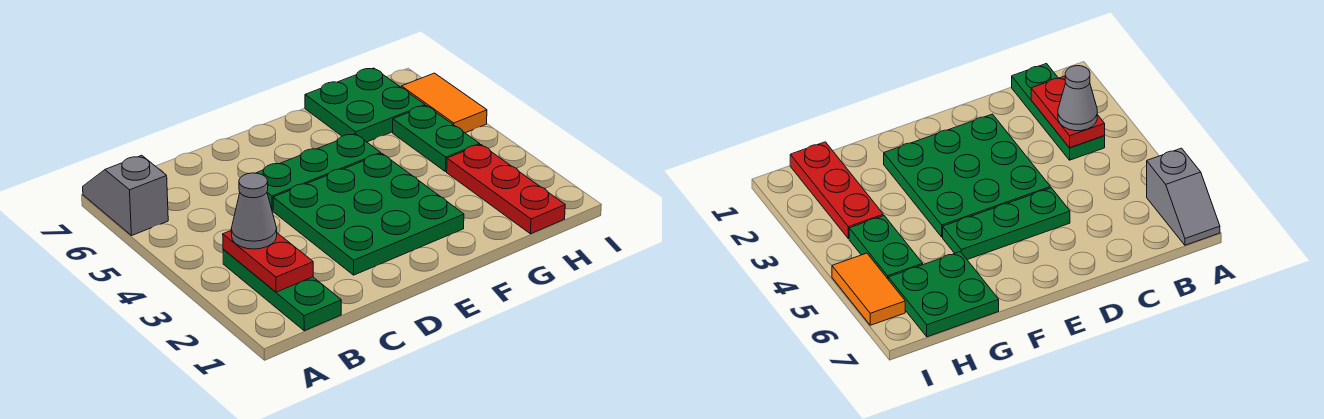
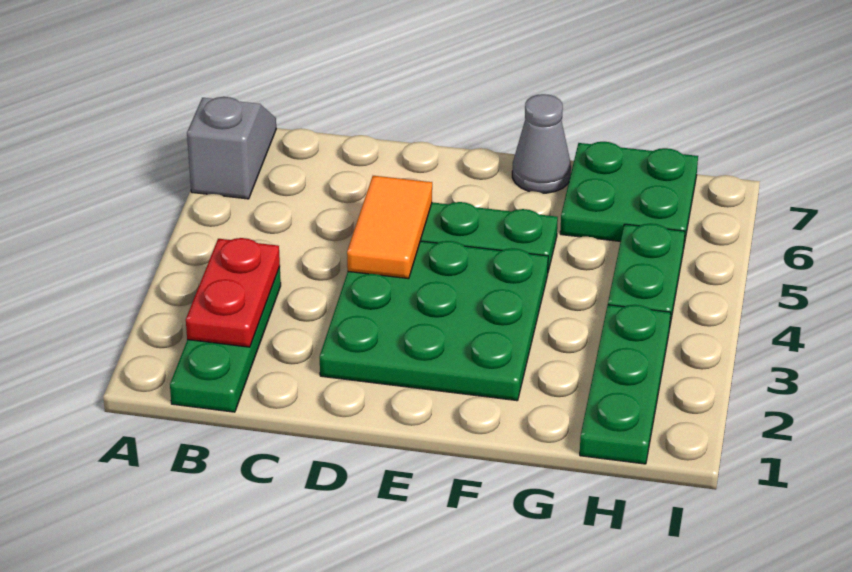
grey cone B3 level 3 -> grey cone F7 level 1
red plate H1:H3 level 1 -> green plate H1:H3 level 1
orange tile I5:I6 level 1 -> orange tile D4:D5 level 2

